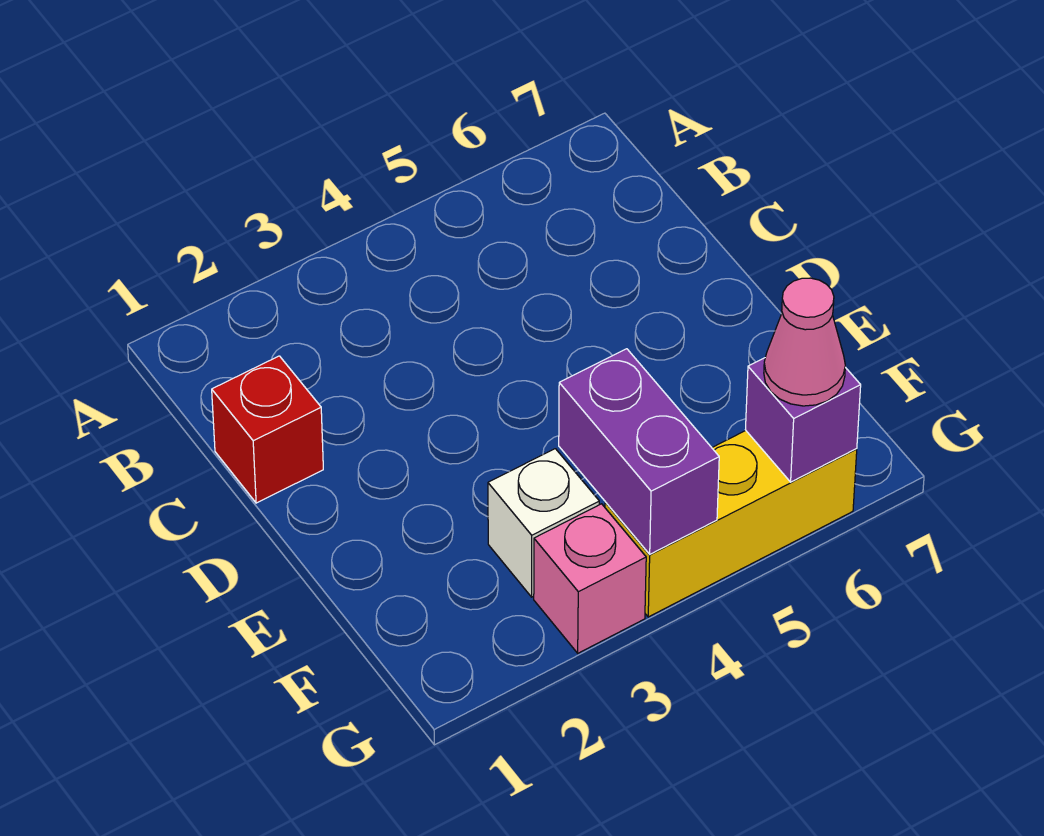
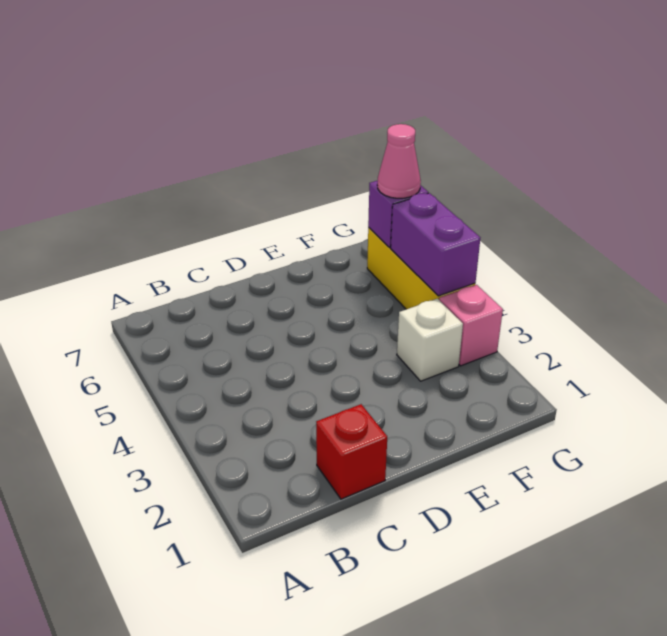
purple brick F4:G4 level 2 -> purple brick G4:G5 level 2

